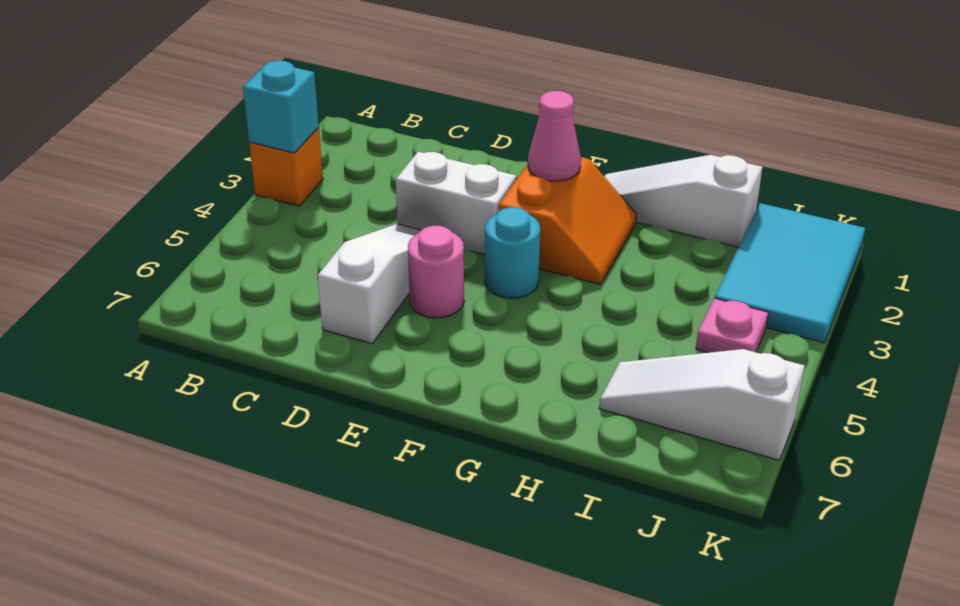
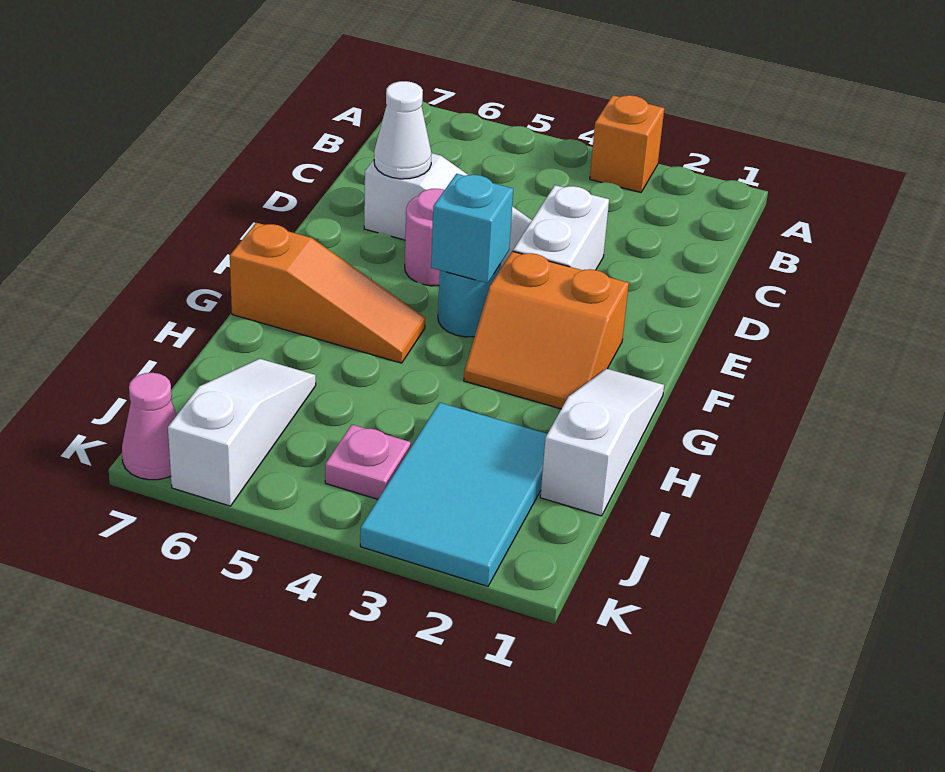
cyan brick A3 level 2 -> cyan brick F4 level 2
none -> white cone D6 level 2
pink cone F2 level 2 -> pink cone K7 level 1
none -> orange slope G5:G7 level 1 top 7
cyan tile J1:K3 level 1 -> cyan tile I2:K3 level 1

